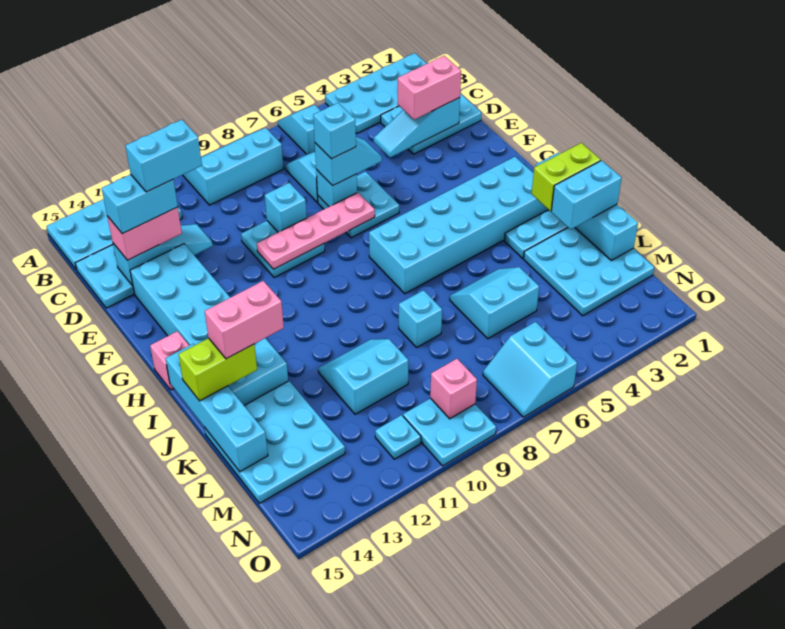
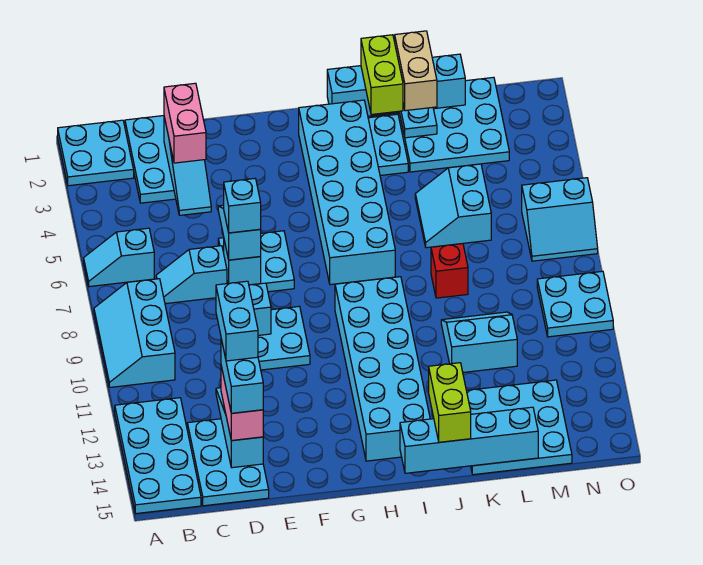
cyan plate A1:B4 level 1 -> cyan plate A1:B2 level 1
cyan brick E13:J14 level 1 -> cyan brick H9:I14 level 1
pink plate F7:F10 level 2 -> none
pink brick H15 level 1 -> none
pink brick J13:J14 level 4 -> none
cyan brick K1:K2 level 3 -> tan brick K1:K2 level 3
cyan brick K8 level 1 -> red brick K8 level 1
cyan slope K10:L11 level 1 top L -> cyan slope K10:L11 level 1 top 11
pink brick N9 level 2 -> none
cyan plate N11 level 1 -> cyan plate K2 level 2

